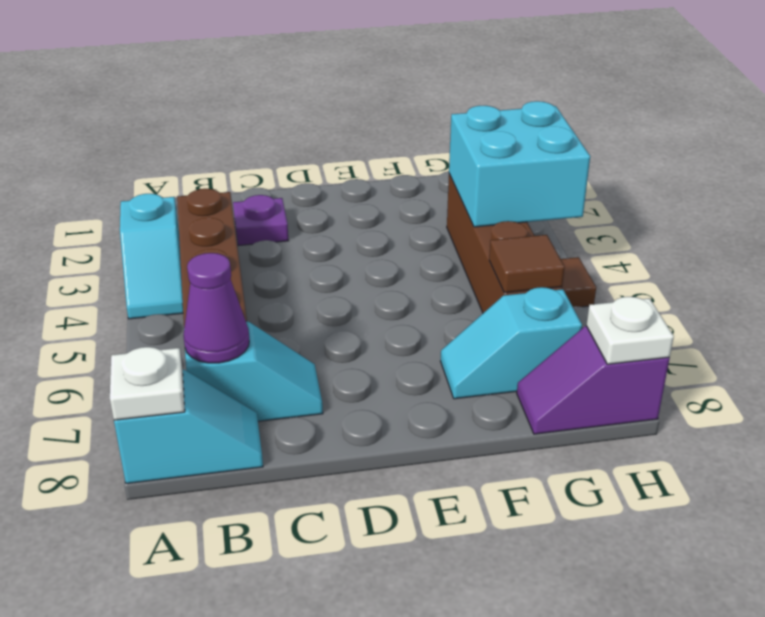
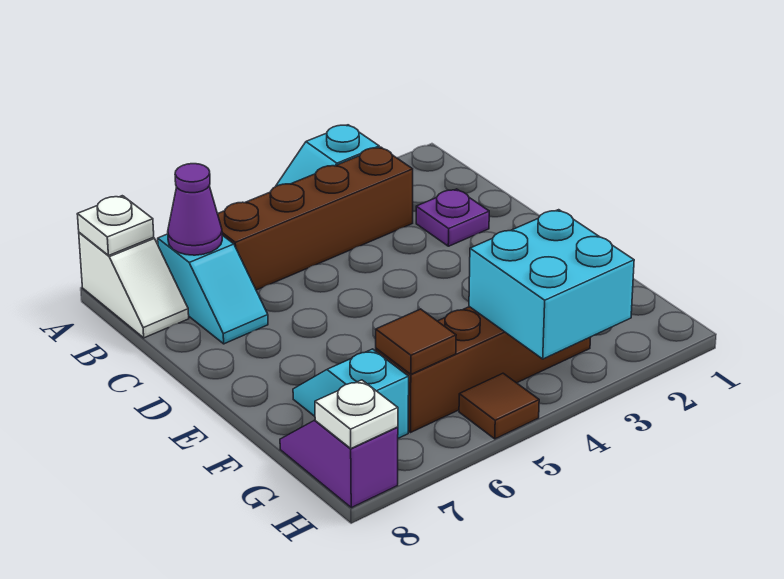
cyan slope A8:B8 level 1 top A -> white slope A8:B8 level 1 top A

